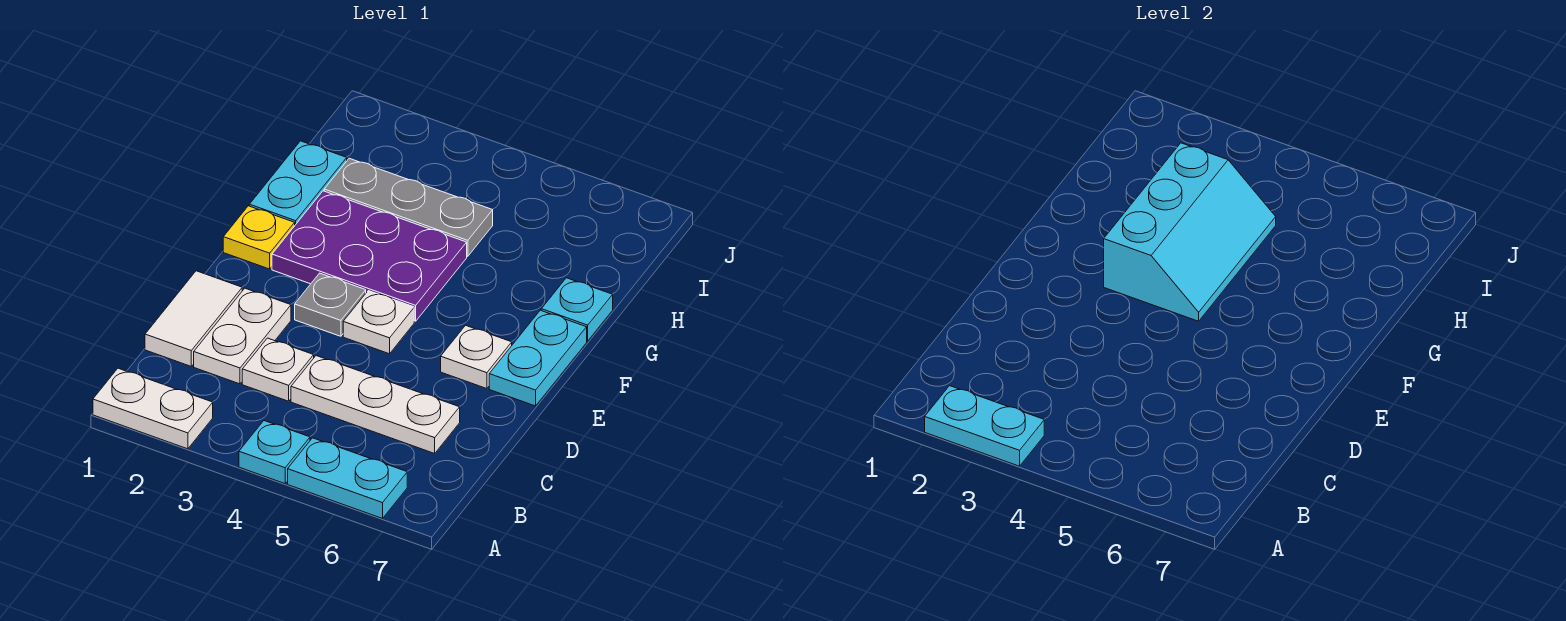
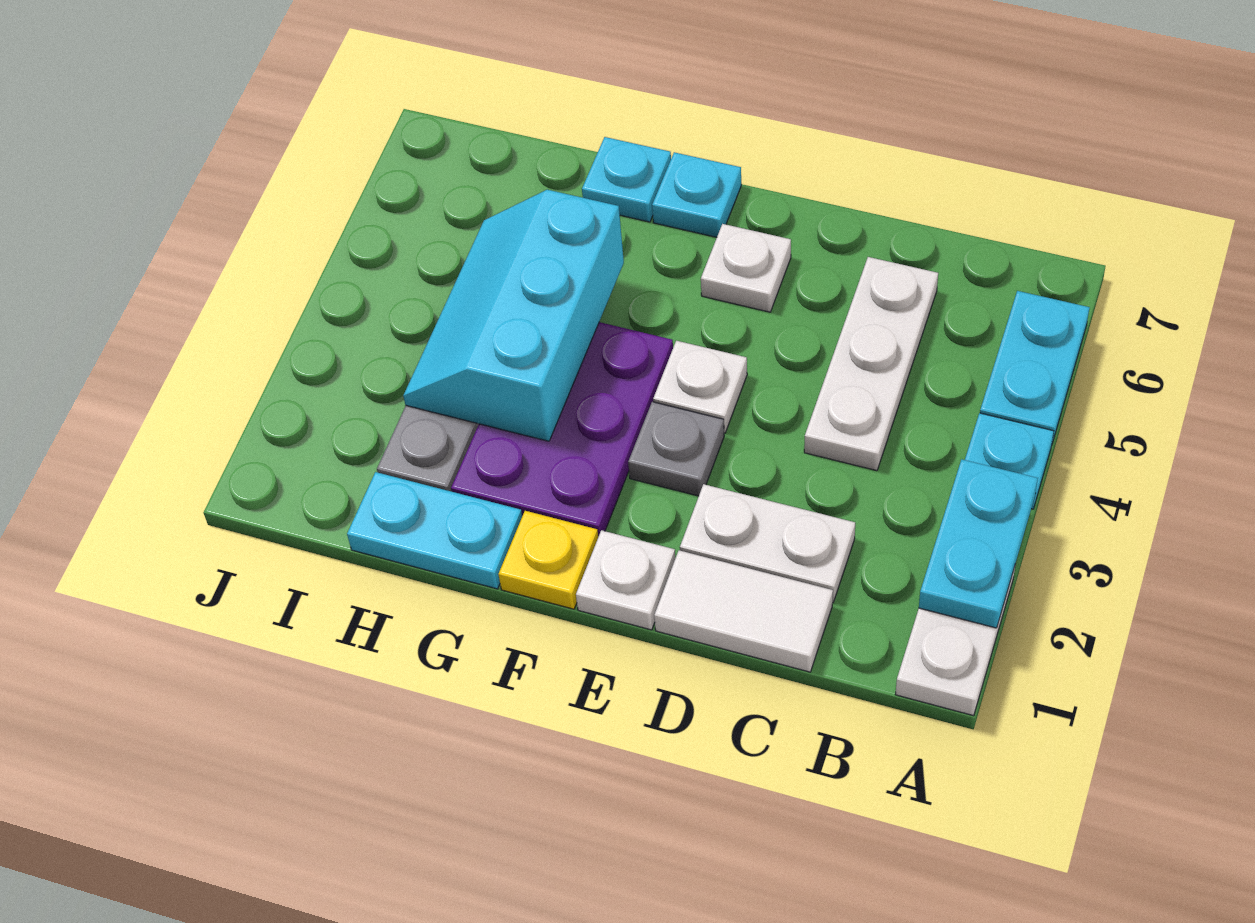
white plate C3 level 1 -> white plate E1 level 1
cyan plate E7:F7 level 1 -> cyan plate F7 level 1
cyan slope F3:H4 level 2 top 3 -> cyan slope G3:H5 level 2 top G

